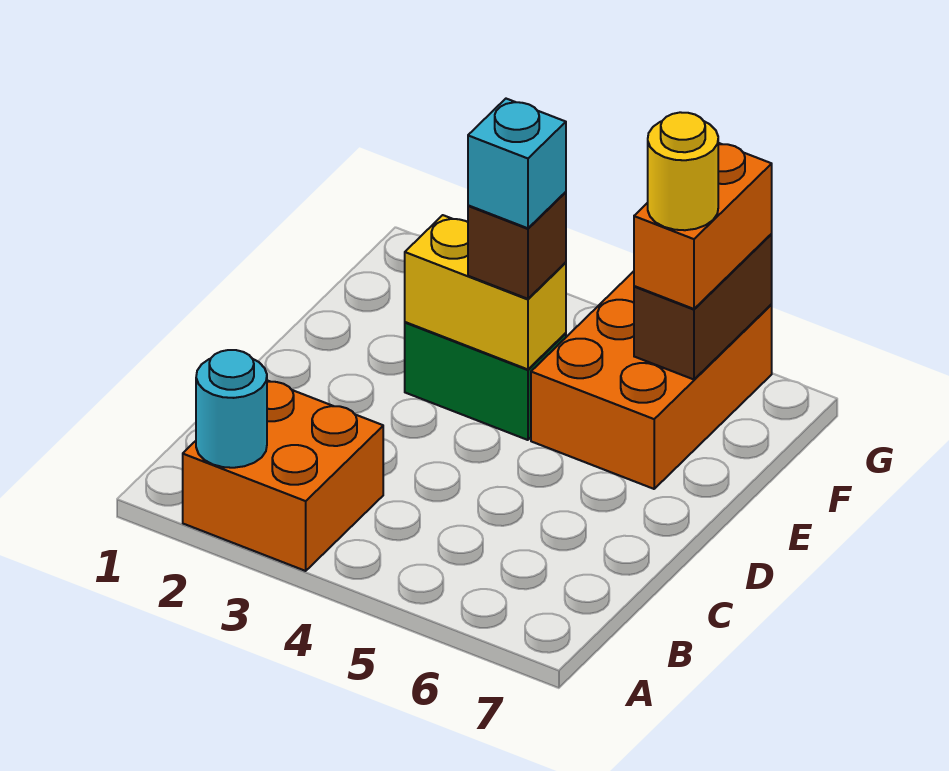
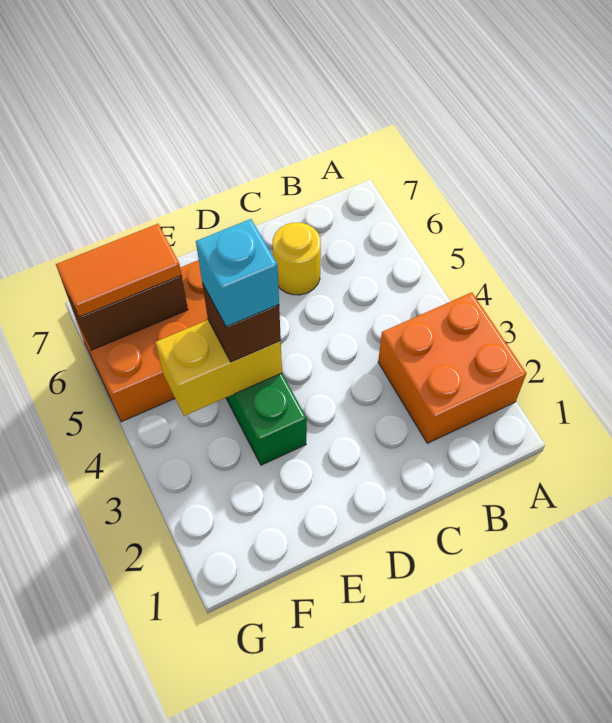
cyan round brick A2 level 2 -> none
yellow brick E3:E4 level 2 -> yellow brick E4:F4 level 2
orange brick F6:G6 level 3 -> orange tile F6:G6 level 3
yellow round brick F6 level 4 -> yellow round brick C6 level 1

